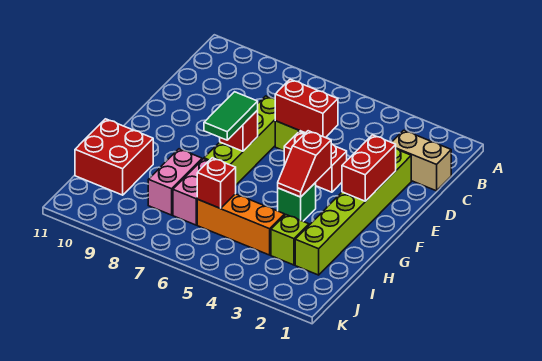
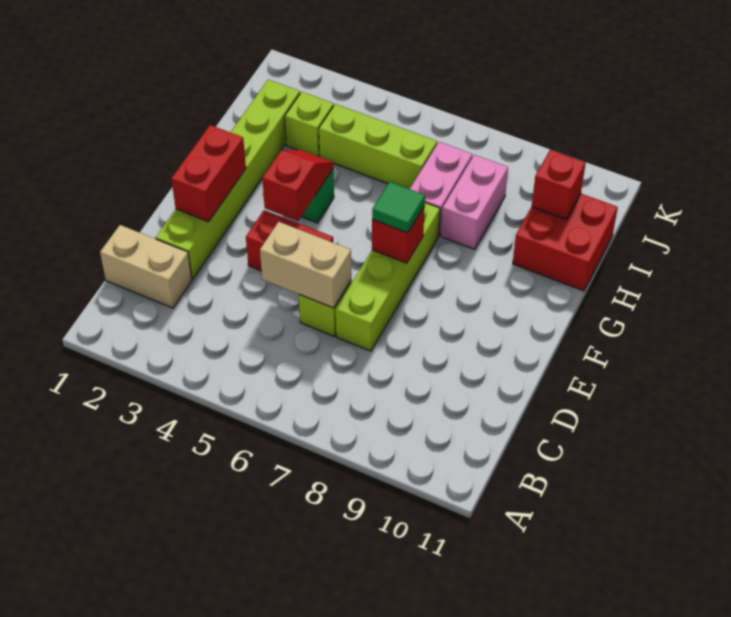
red brick D5:D6 level 2 -> tan brick D5:D6 level 2
green tile F7:G7 level 3 -> green tile F7 level 3
orange brick I4:I6 level 1 -> lime brick I4:I6 level 1
red brick I6 level 2 -> red brick I10 level 2

